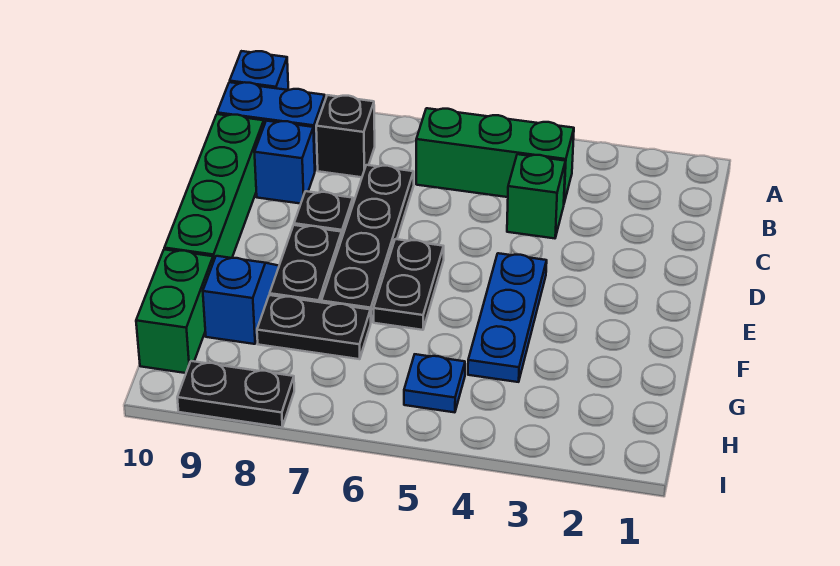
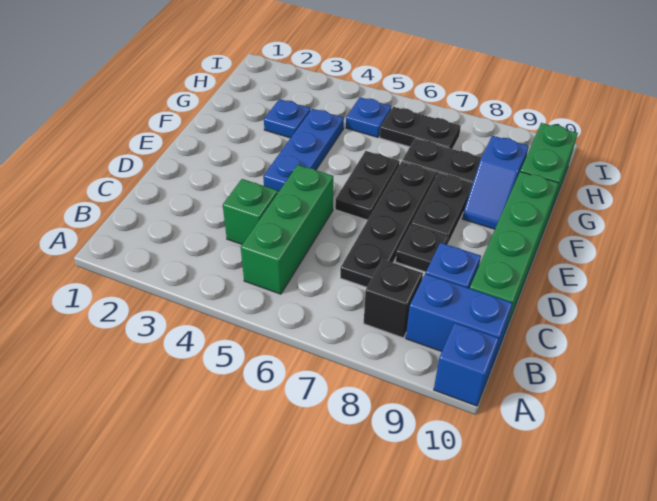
green brick B4:B6 level 1 -> green brick B5:D5 level 1
none -> blue plate G3 level 1
black plate I8:I9 level 1 -> black plate H6:H7 level 1

